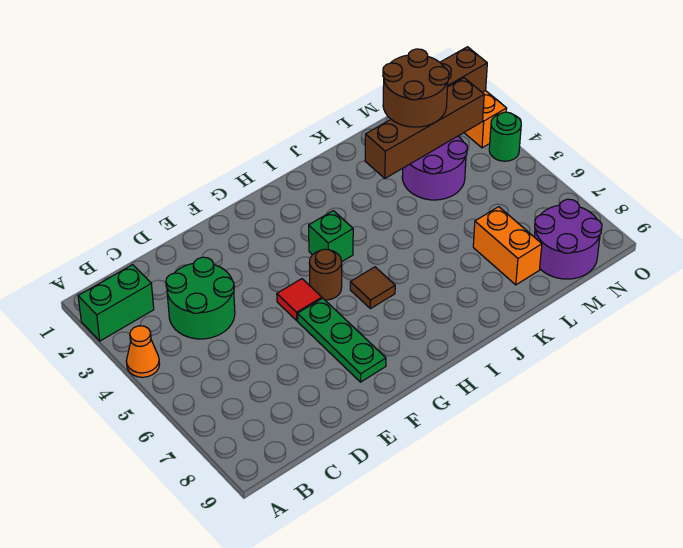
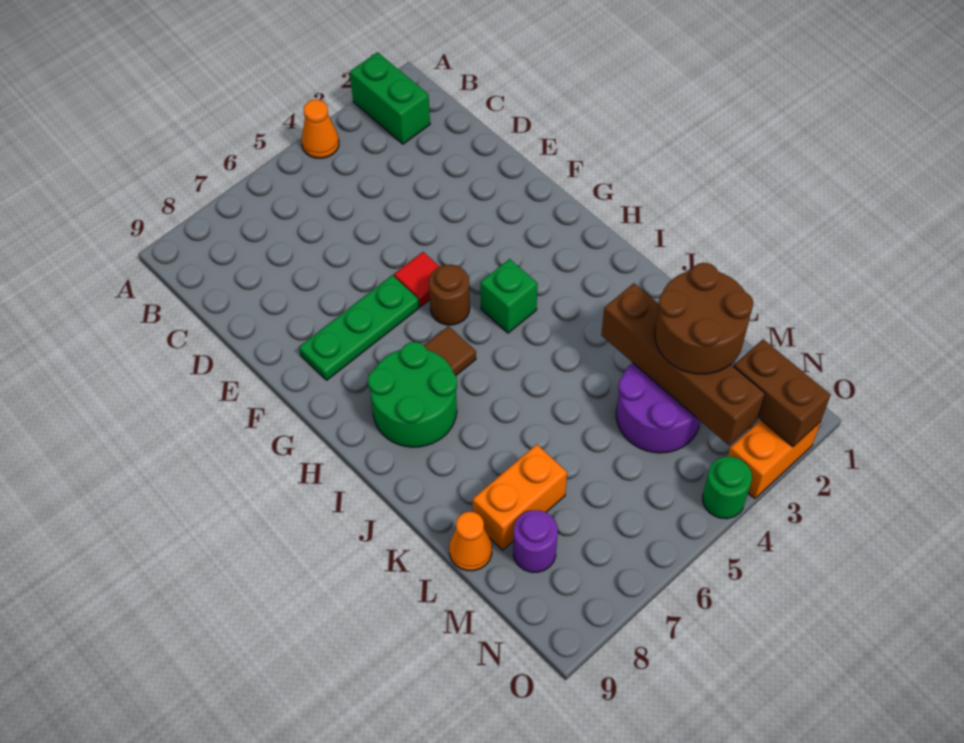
green round brick C3:D4 level 1 -> green round brick H7:I8 level 1
none -> orange cone L9 level 1
purple round brick M8:N9 level 1 -> purple round brick M8 level 1

